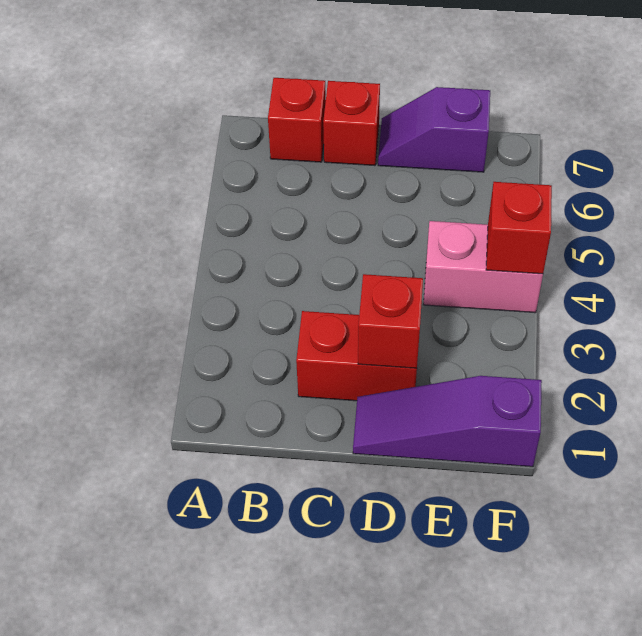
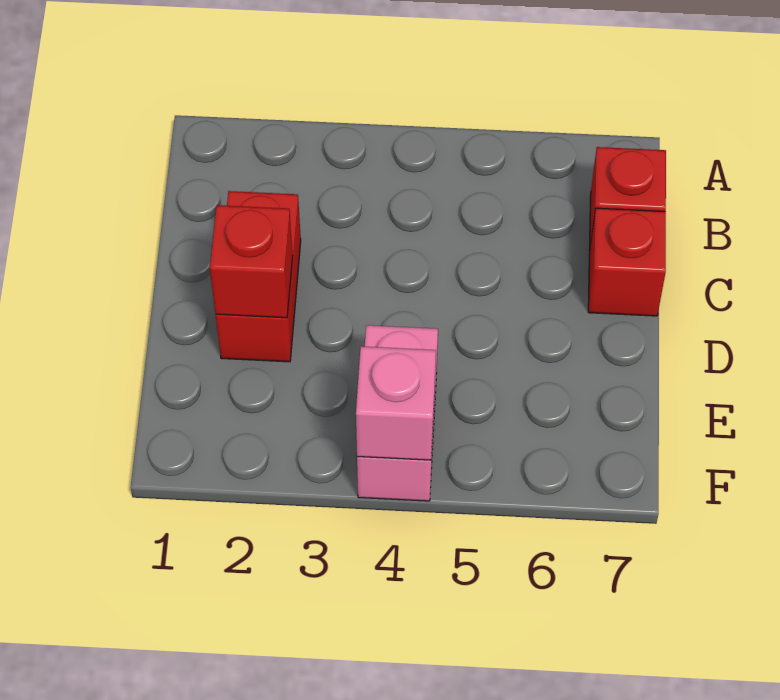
purple slope D1:F1 level 1 top F -> none
purple slope D7:E7 level 1 top E -> none
red brick F4 level 2 -> pink brick F4 level 2

